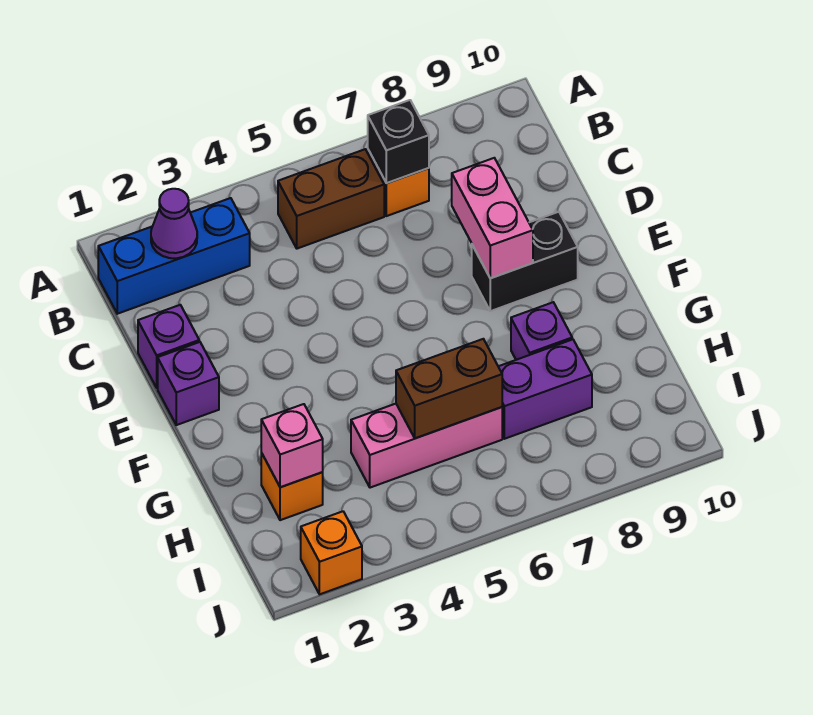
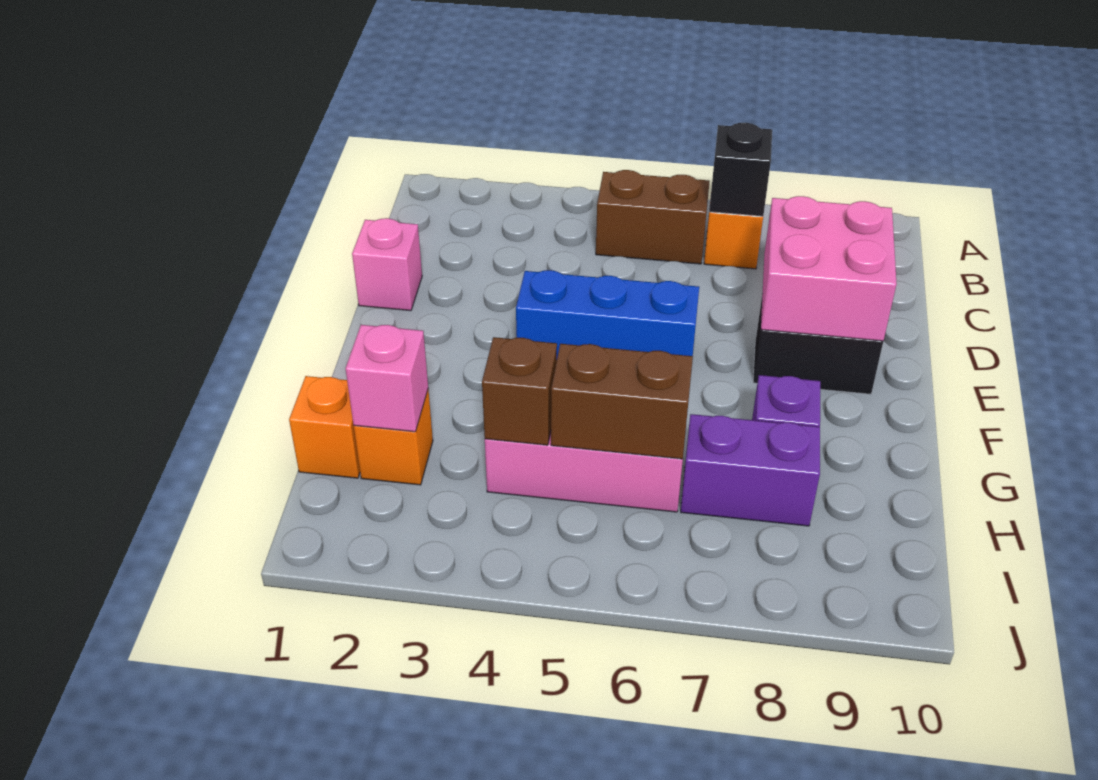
blue brick B1:B3 level 1 -> blue brick E4:E6 level 1
purple cone B2 level 2 -> none
purple brick D1 level 1 -> pink brick D1 level 1
pink brick D8:E8 level 2 -> pink brick D8:E9 level 2
purple brick E1 level 1 -> none
none -> brown brick H4 level 2
orange brick J2 level 1 -> orange brick H1 level 1

